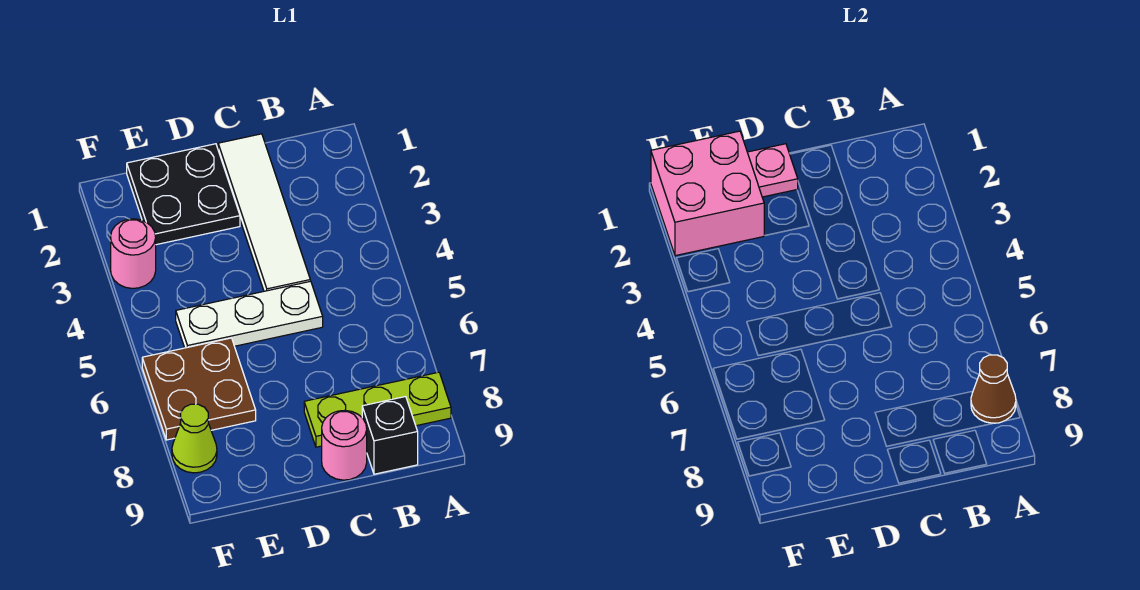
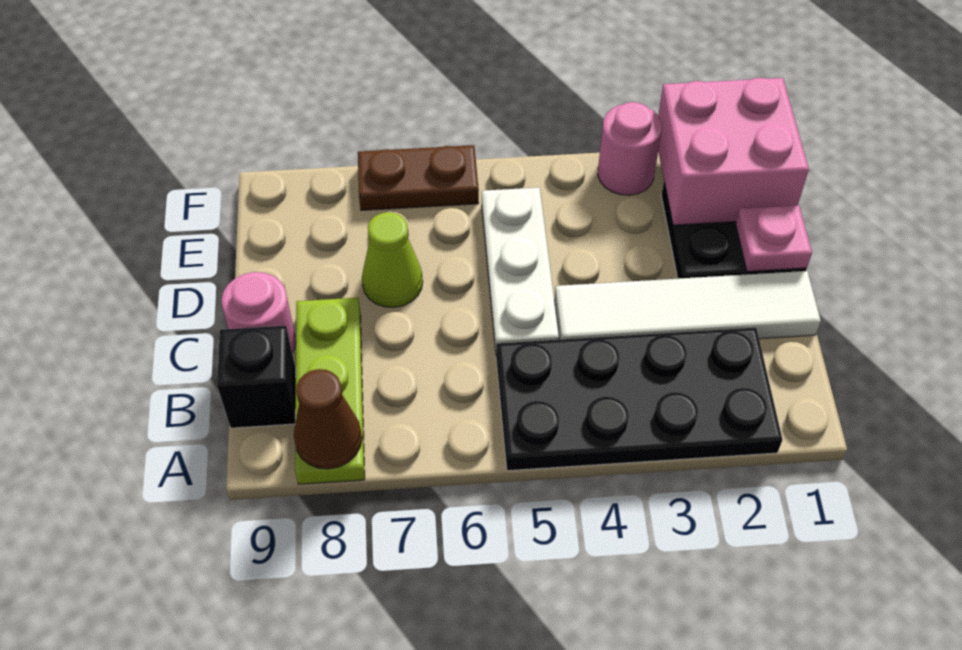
none -> black plate A2:B5 level 1
brown plate E6:F7 level 1 -> brown plate F6:F7 level 1
lime cone F8 level 1 -> lime cone D7 level 1

